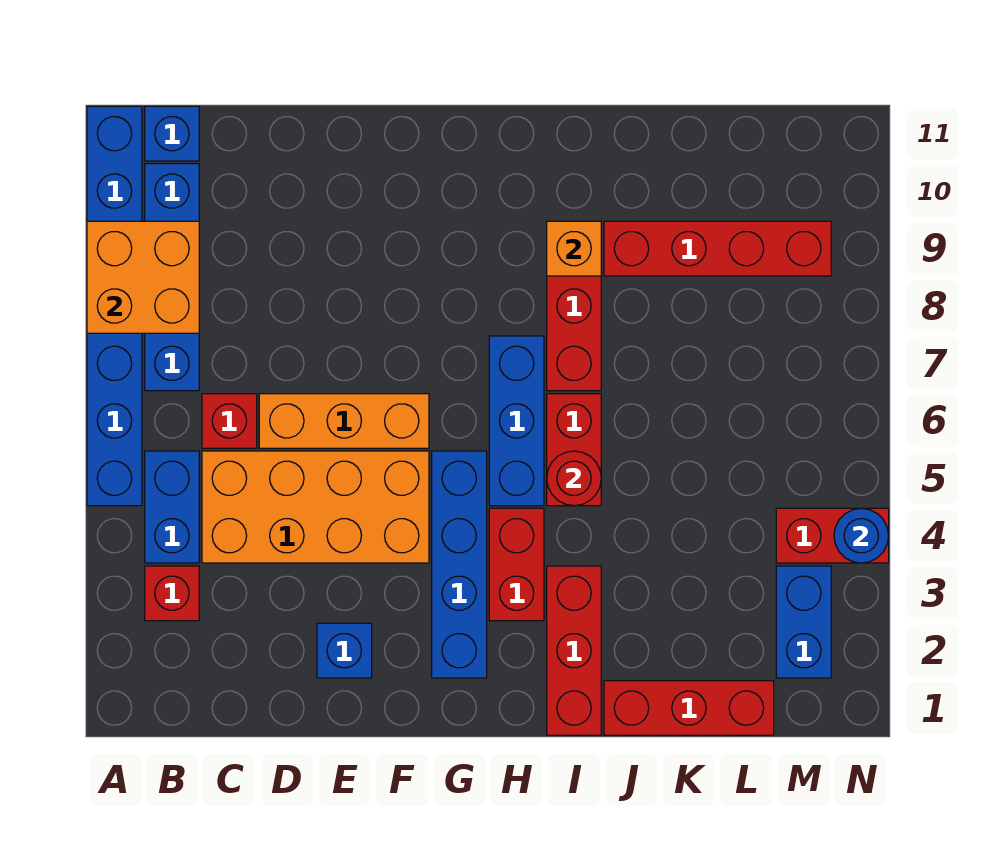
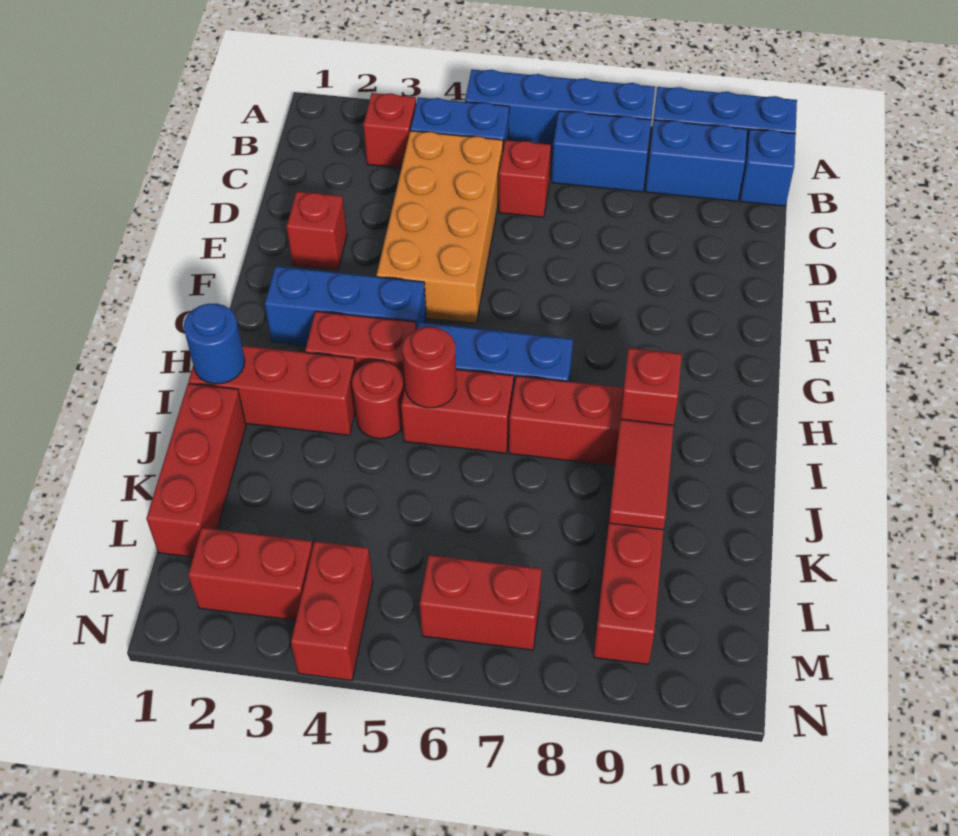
orange brick A8:B9 level 2 -> none
orange brick D6:F6 level 1 -> none
blue brick E2 level 1 -> red brick E2 level 1
blue brick G2:G5 level 1 -> blue brick G2:G4 level 1
none -> red round brick I4 level 1
orange brick I9 level 2 -> red brick I9 level 2
none -> red tile J9:K9 level 2
blue brick M2:M3 level 1 -> red brick M2:M3 level 1
none -> red brick M6:M7 level 1
blue round brick N4 level 2 -> blue round brick I1 level 2

